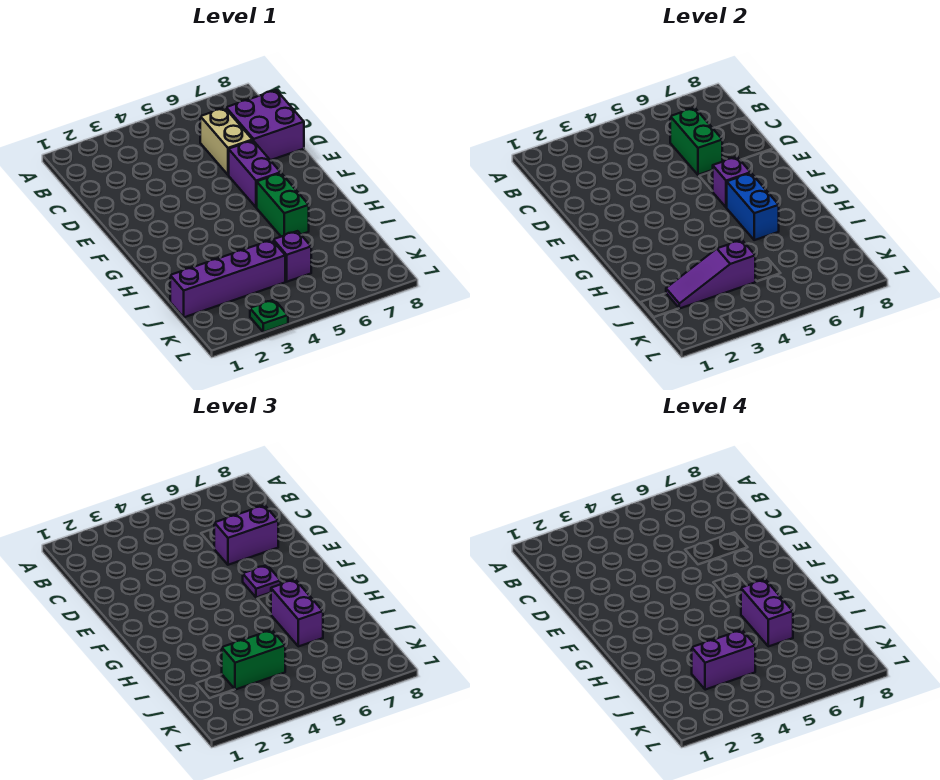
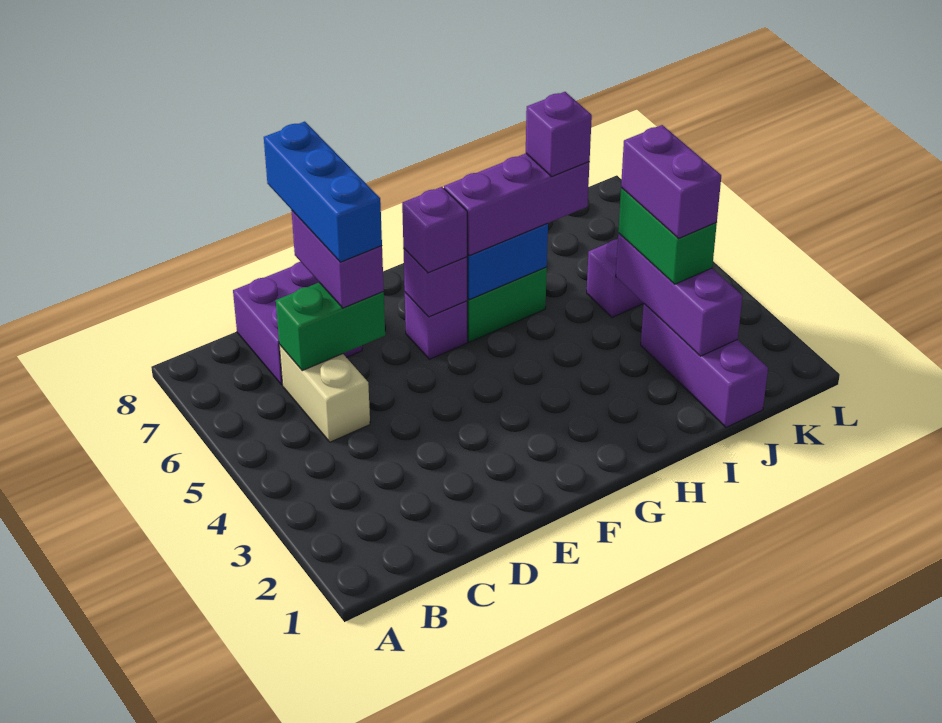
tan brick C6:D6 level 1 -> tan brick C5:C6 level 1
none -> blue brick D6:D8 level 4
purple brick E6:F6 level 1 -> purple brick F6 level 1
purple plate F6 level 3 -> purple brick F6 level 3
purple brick H6:I6 level 3 -> purple brick G6:I6 level 3
purple brick H6:I6 level 4 -> purple brick I6 level 4
purple brick J1:J4 level 1 -> purple brick J1:J3 level 1
purple slope J2:J4 level 2 top 4 -> purple brick J2:J4 level 2
green plate L3 level 1 -> none

